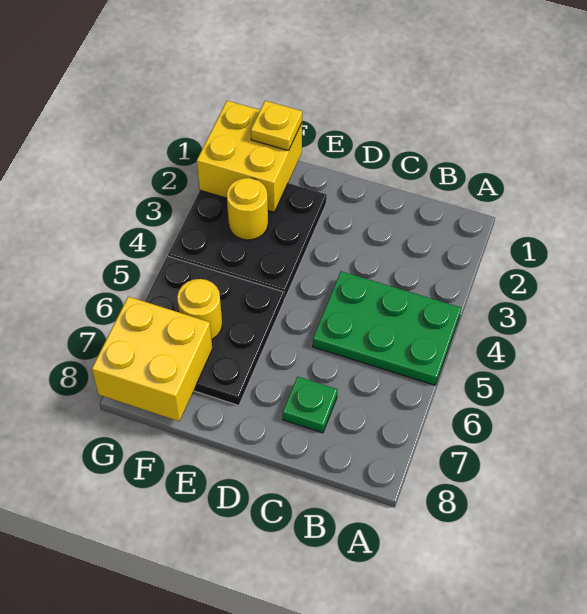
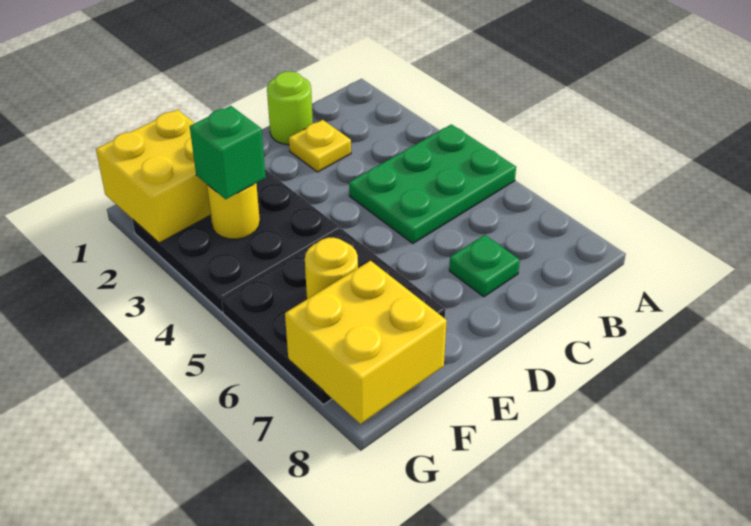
none -> lime round brick C1 level 1
yellow plate F1 level 3 -> yellow plate C2 level 1
none -> green brick F3 level 3

